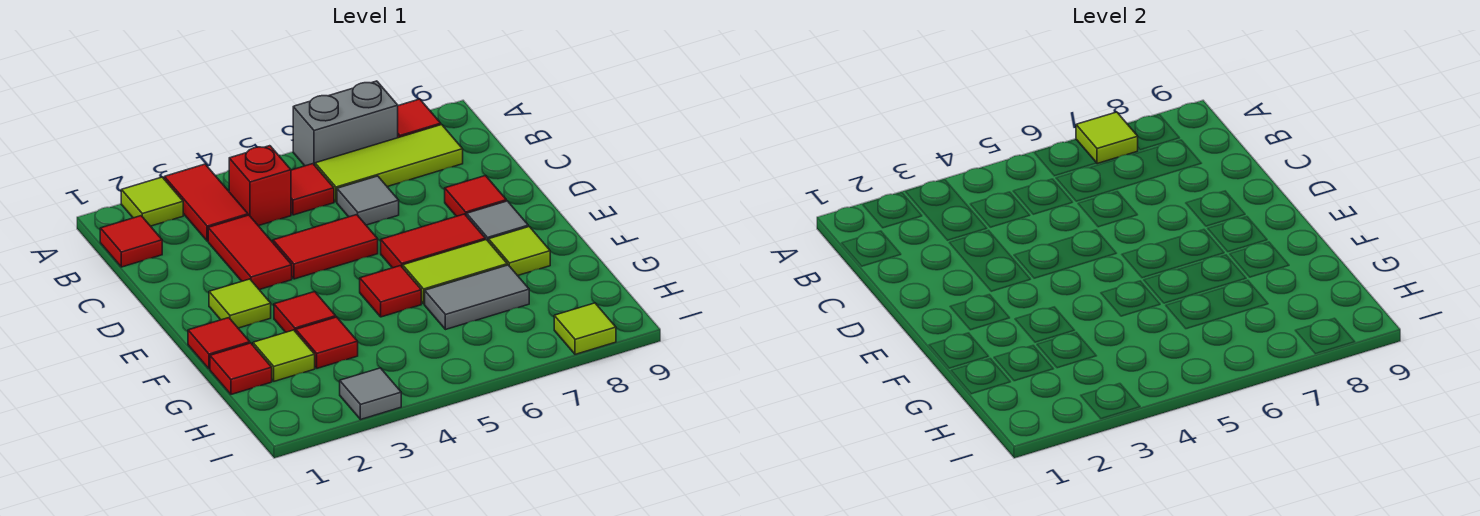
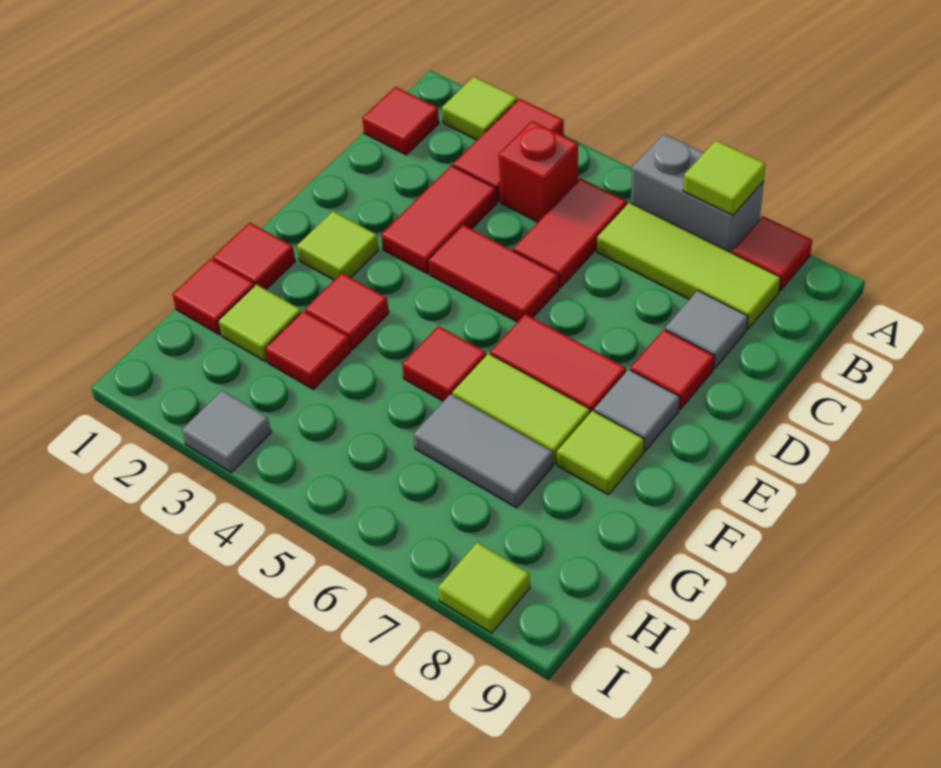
red tile B5 level 1 -> red tile B5:C5 level 1
grey tile C6 level 1 -> grey tile C8 level 1

